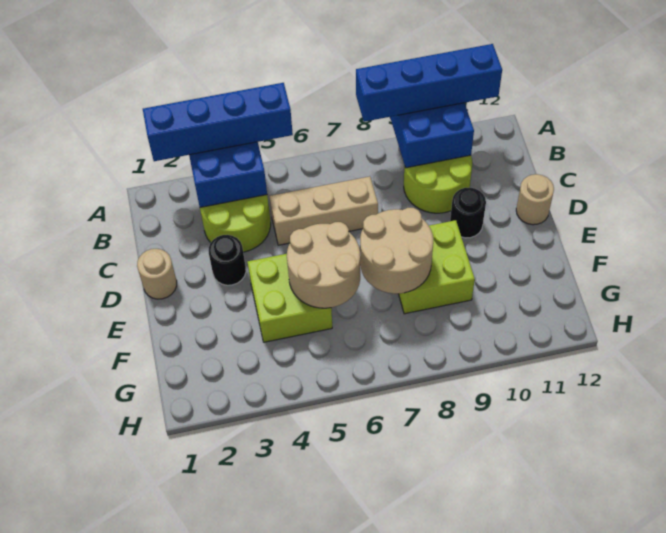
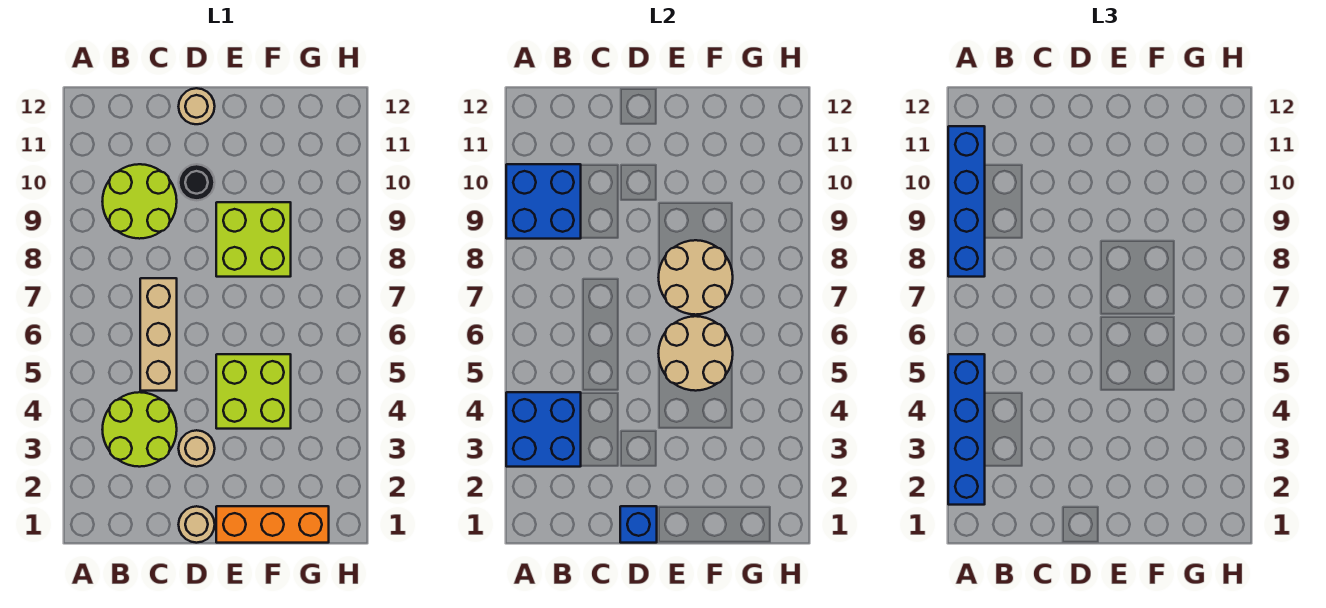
none -> blue brick D1 level 2
black round brick D3 level 1 -> tan round brick D3 level 1
none -> orange brick E1:G1 level 1

